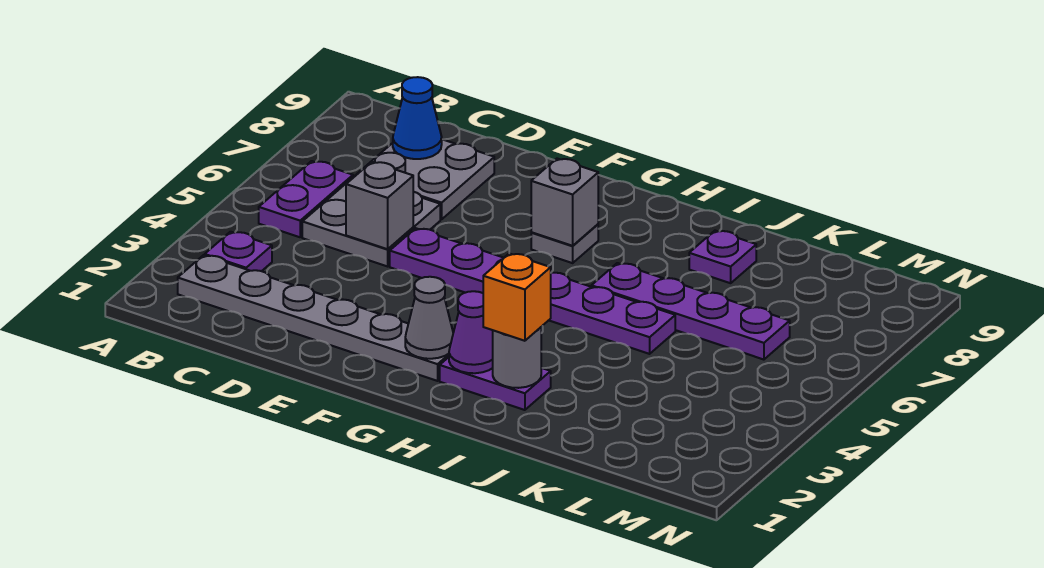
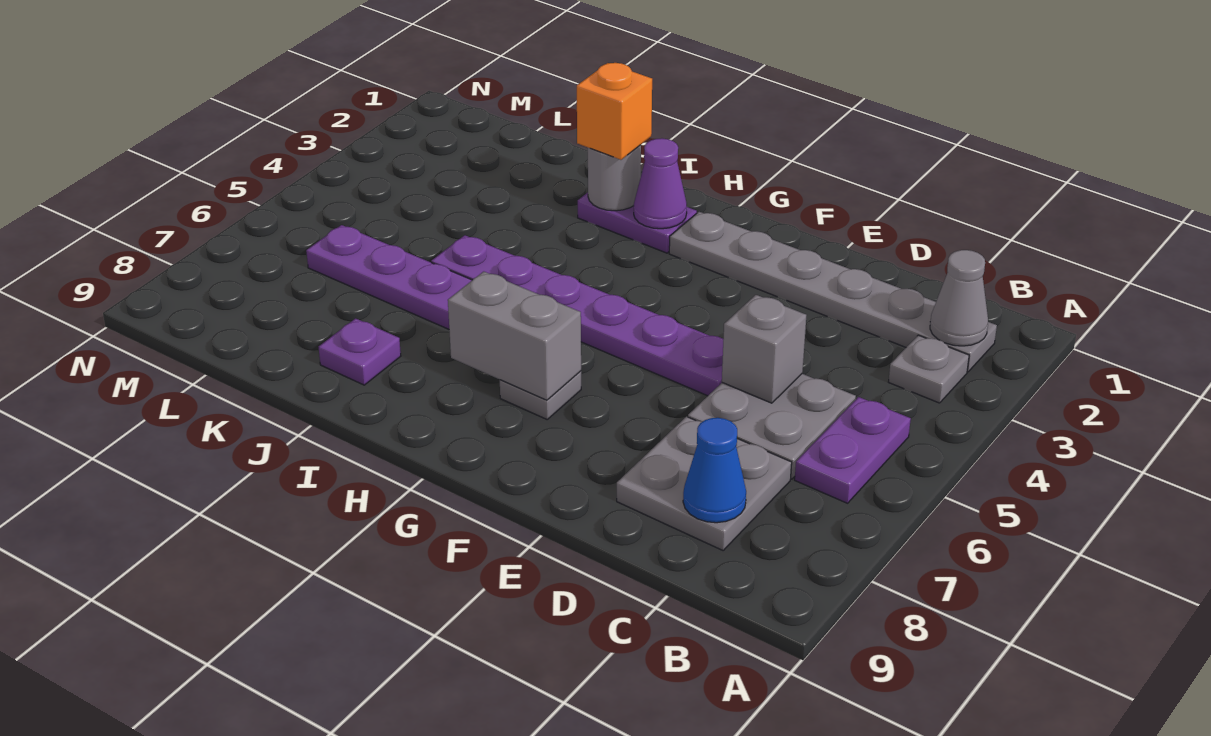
purple plate B3 level 1 -> grey plate B3 level 1
grey cone G2 level 2 -> grey cone B2 level 2
grey brick G7 level 2 -> grey brick G7:H7 level 2

